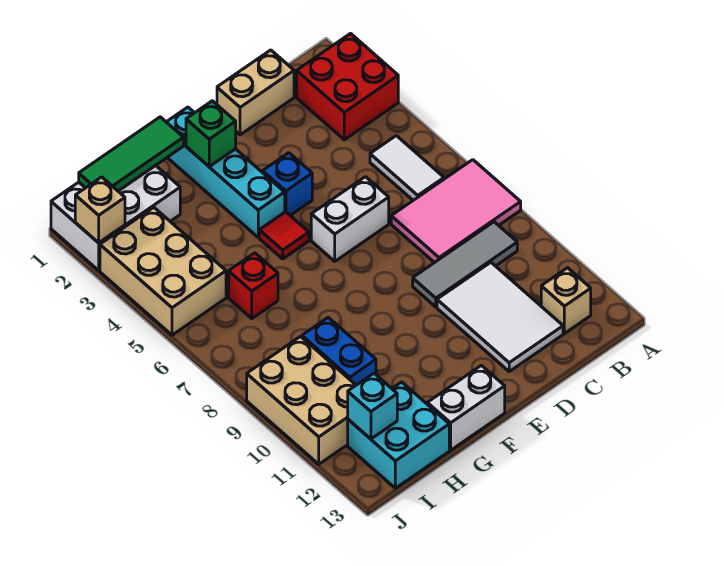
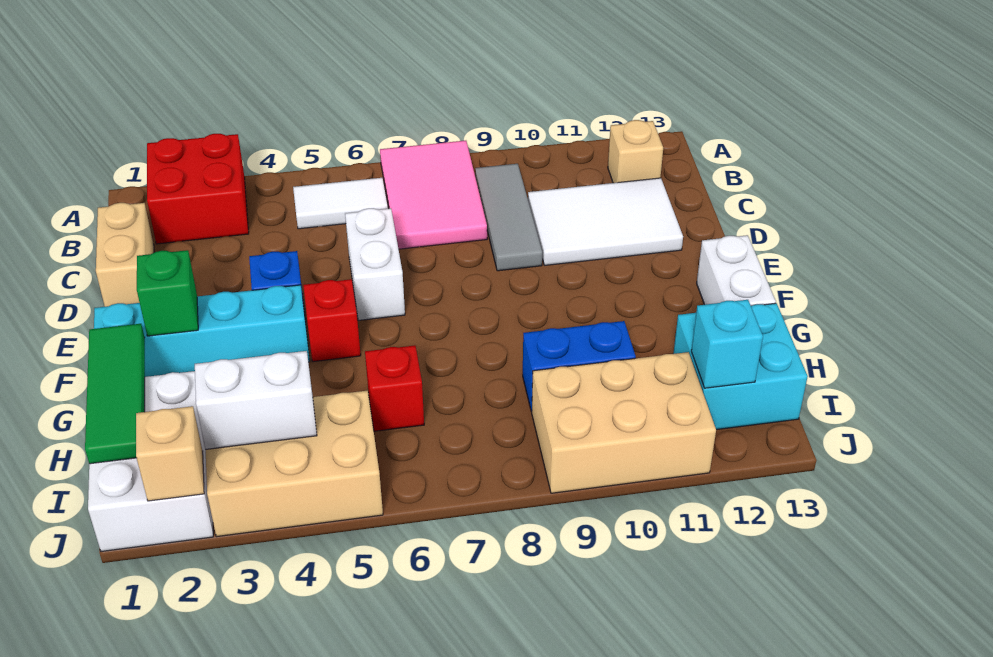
red tile F5 level 1 -> red brick F5 level 1
none -> white brick I3:I4 level 2

